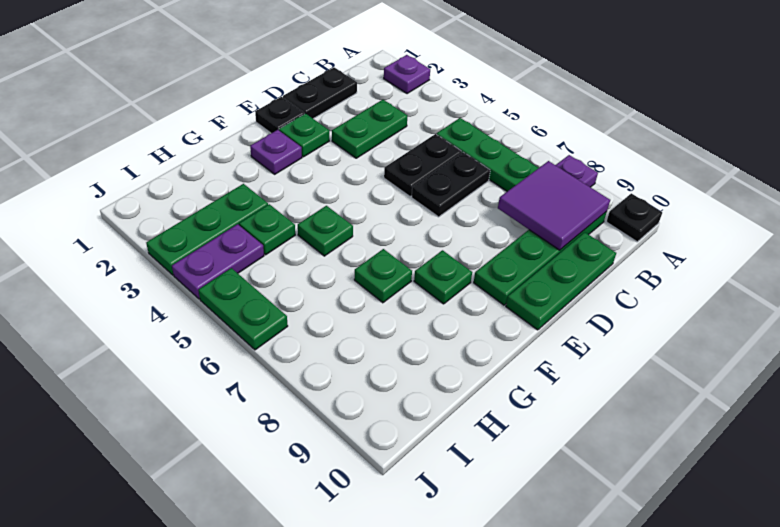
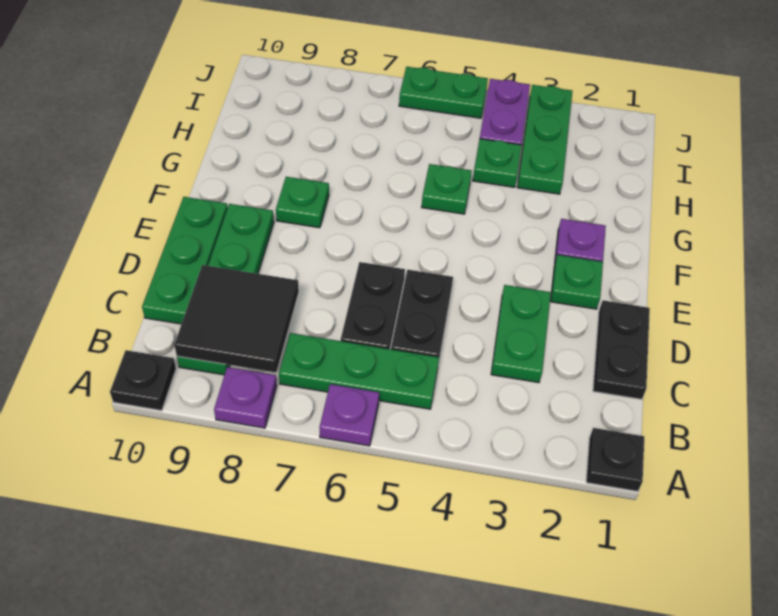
purple plate A2 level 1 -> purple plate A6 level 1
purple tile B8:C9 level 2 -> black tile B8:C9 level 2
black plate E1 level 1 -> black plate A1 level 1
green plate G7 level 1 -> none

